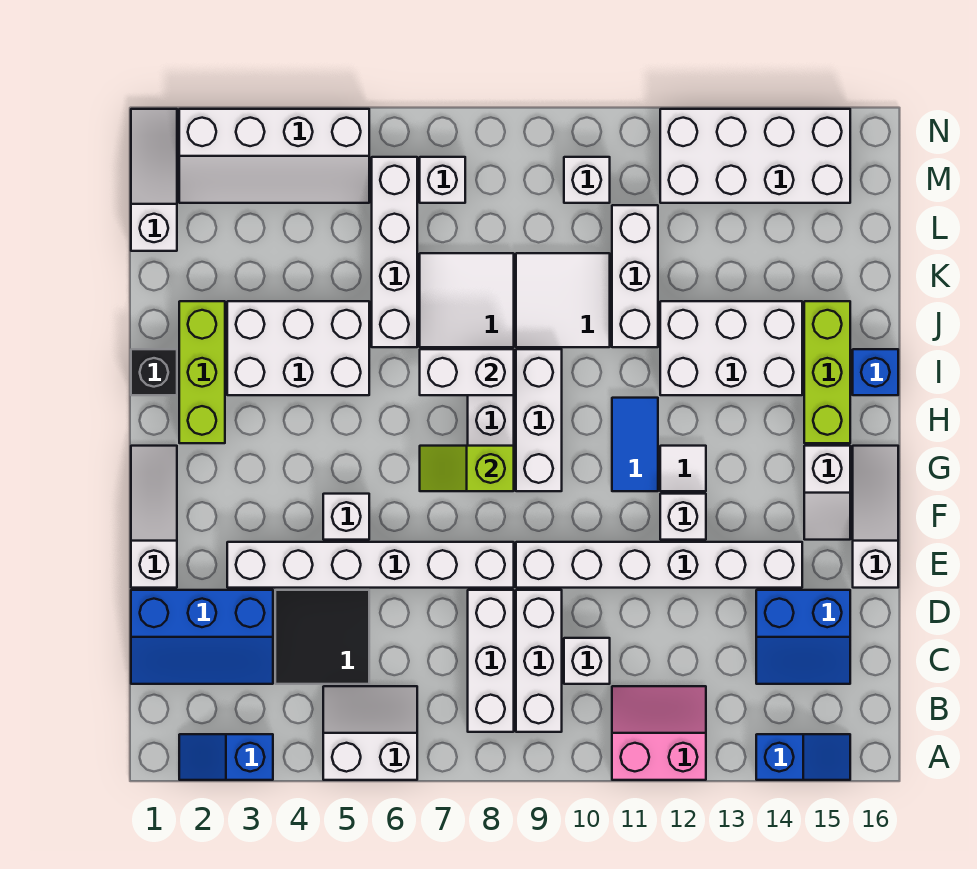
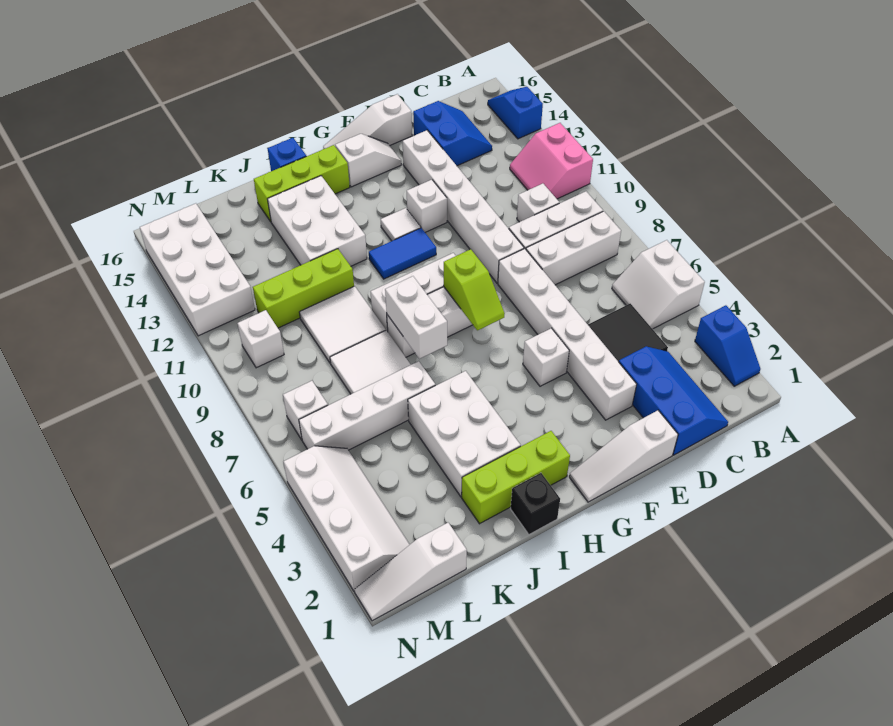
white brick J11:L11 level 1 -> lime brick J11:L11 level 1

